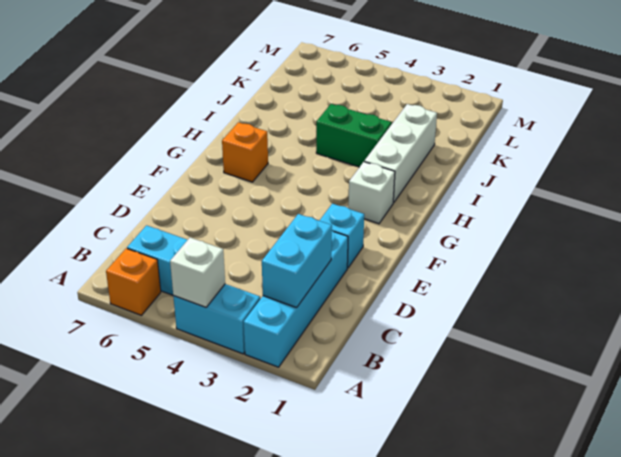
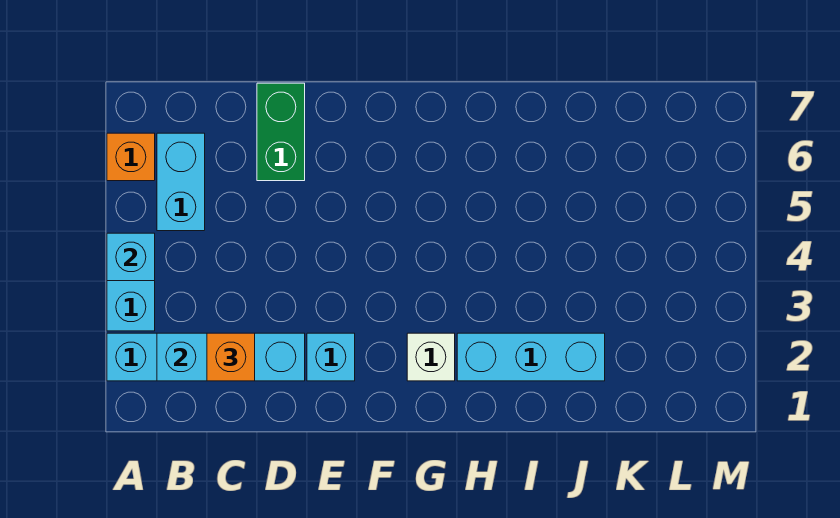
white brick A4 level 2 -> cyan brick A4 level 2
orange brick G6 level 1 -> orange brick C2 level 3
white brick H2:J2 level 1 -> cyan brick H2:J2 level 1
green brick I3:I4 level 1 -> green brick D6:D7 level 1

